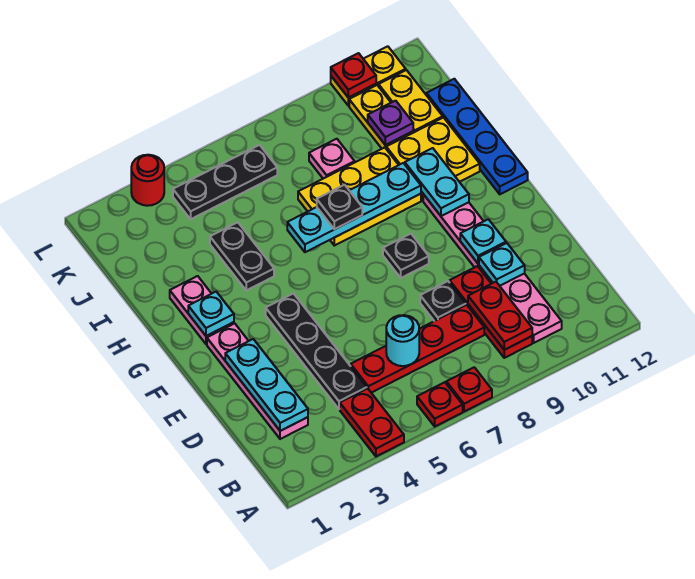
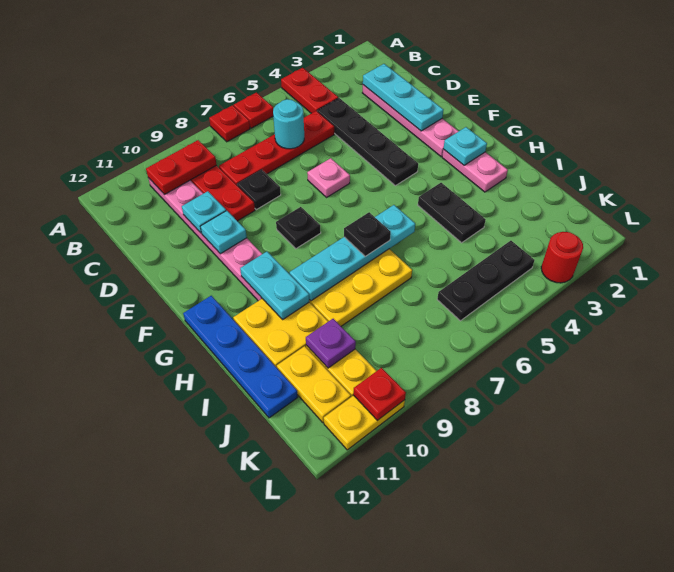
red plate B9:C9 level 2 -> red plate B9:B10 level 2
pink plate J8 level 1 -> pink plate E6 level 1

